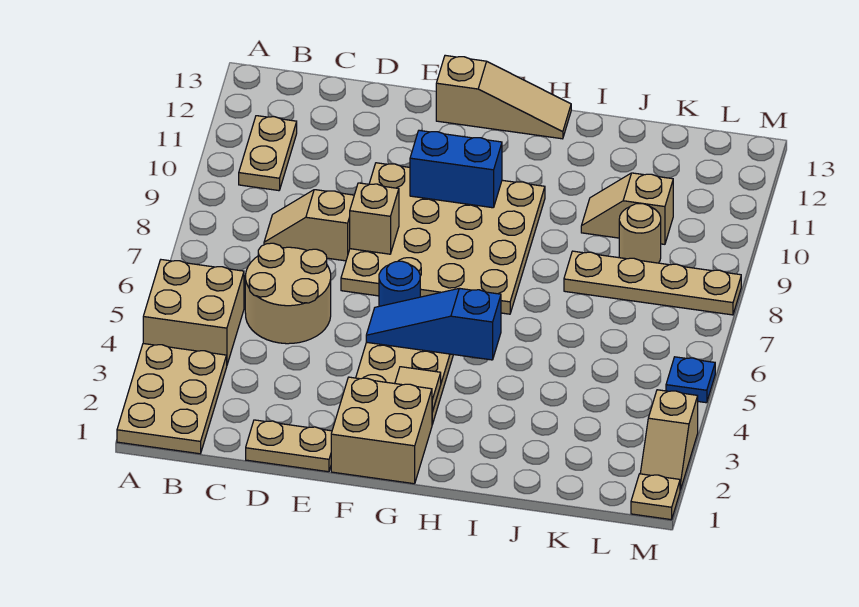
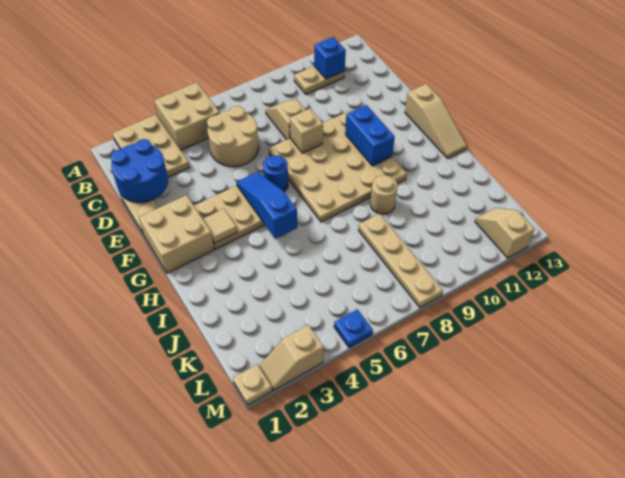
tan plate A1:B3 level 1 -> tan plate A2:C3 level 1
none -> blue brick B11 level 2
none -> blue round brick C1:D2 level 2
tan slope J10:K10 level 1 top K -> tan slope L12:M12 level 1 top M
tan round brick K9 level 1 -> tan round brick I9 level 1

